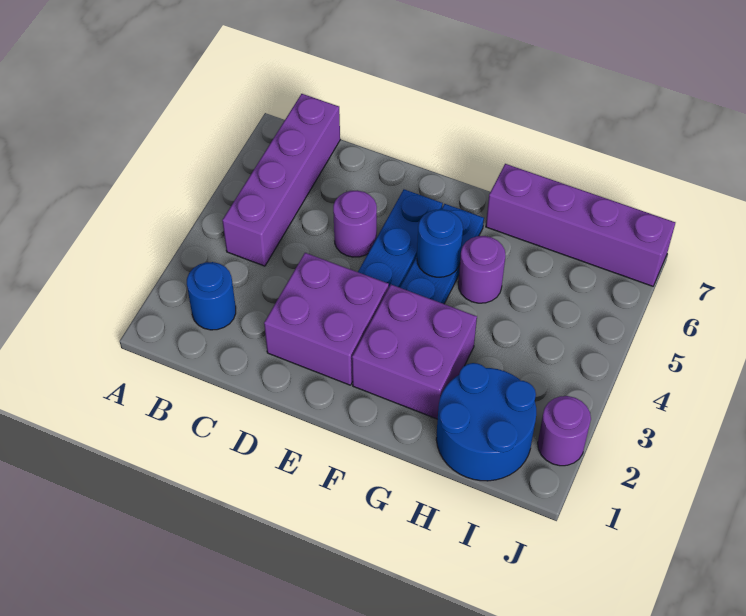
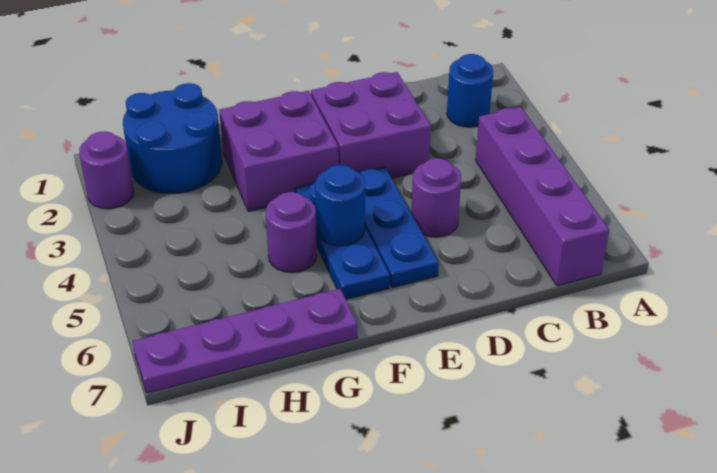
purple brick G7:J7 level 1 -> purple plate G7:J7 level 1

